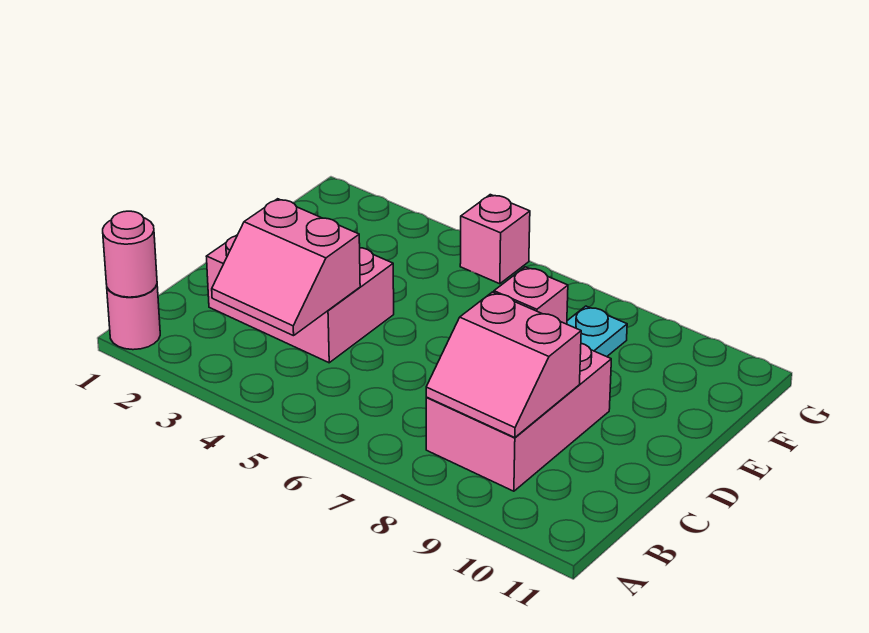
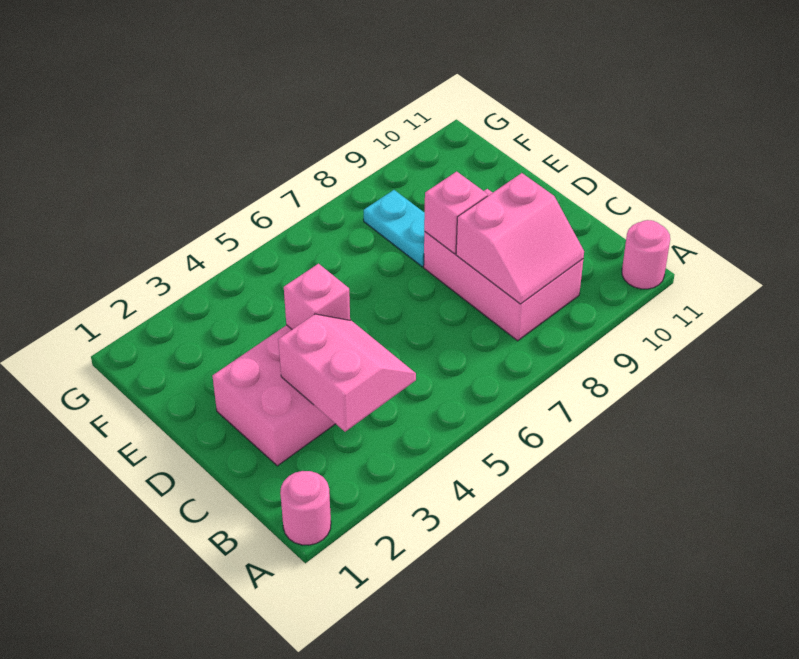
pink round brick A1 level 2 -> pink round brick A11 level 1
pink slope B3:C4 level 2 top C -> pink slope B3:C4 level 2 top 3
pink brick G5 level 1 -> pink brick D4 level 2

